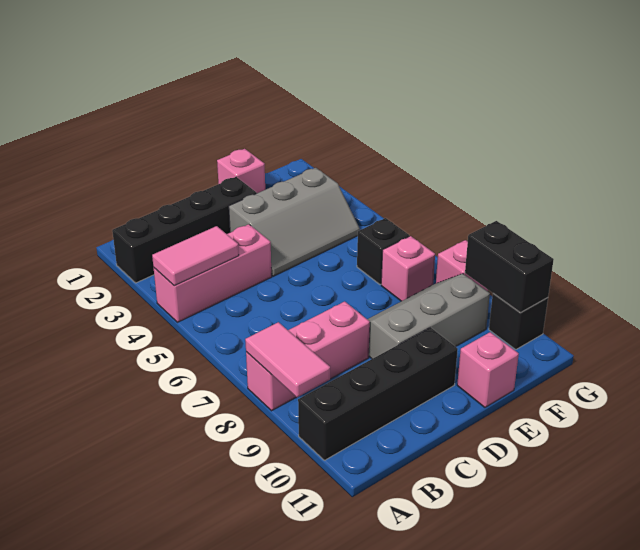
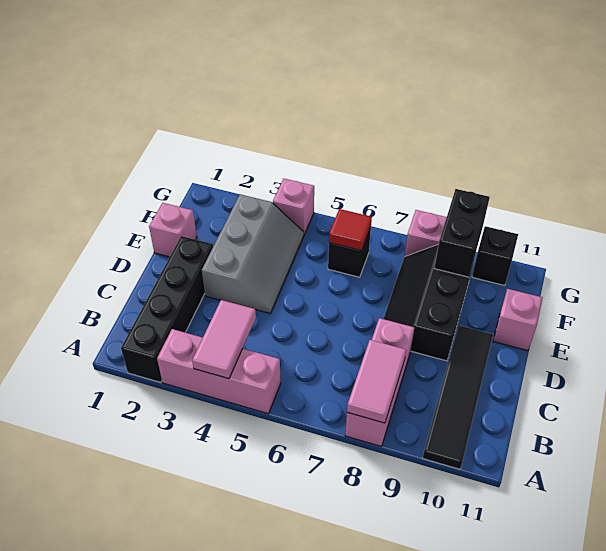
pink brick A4:C4 level 1 -> pink brick A3:A5 level 1
pink tile A8:A9 level 2 -> pink tile A8:B8 level 2
black brick A10:D10 level 1 -> black tile A10:D10 level 1
grey slope D8:F9 level 1 top 9 -> black slope D8:F9 level 1 top 9
none -> red tile F6 level 2
pink brick F7 level 1 -> pink brick G4 level 1
black brick G9:G10 level 2 -> black brick F9:G9 level 2

